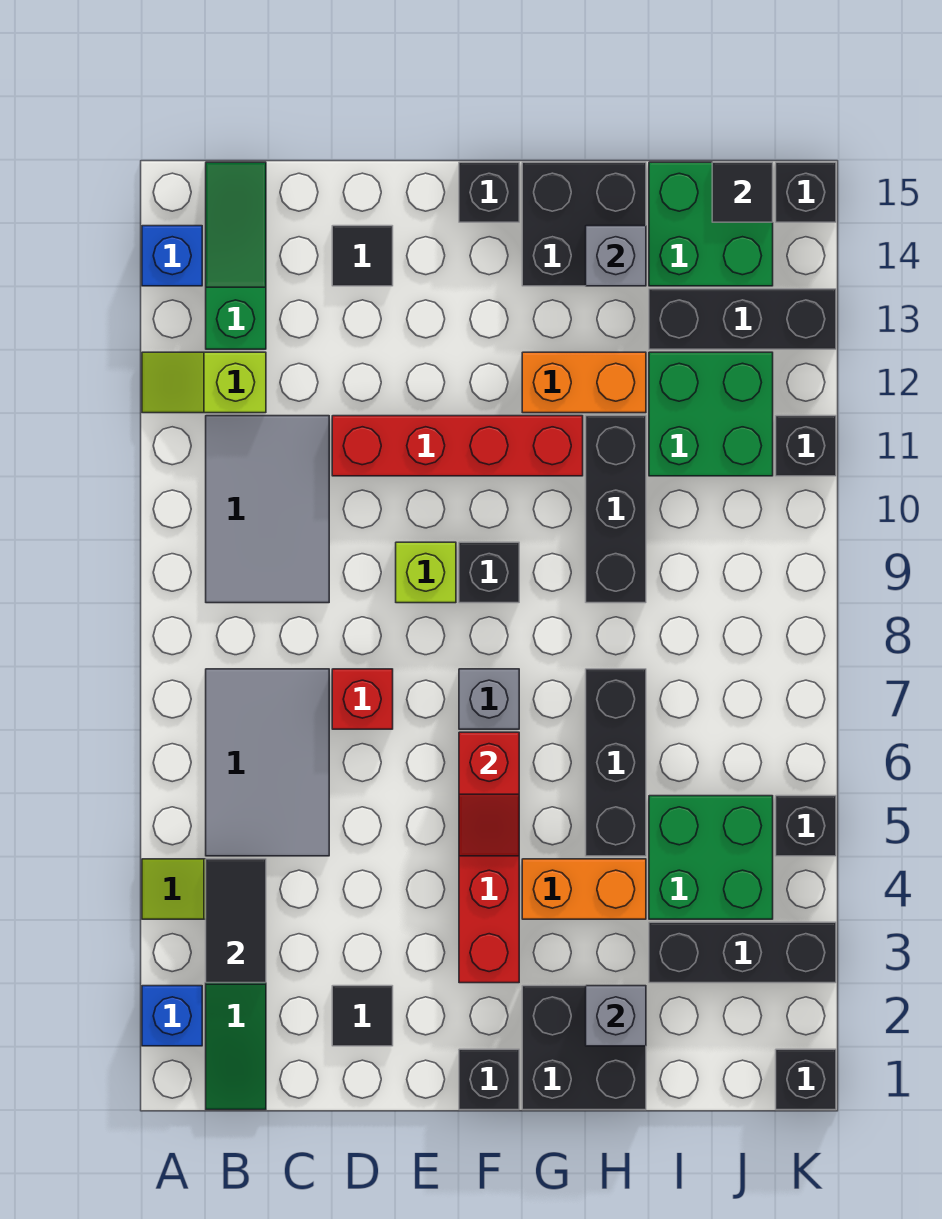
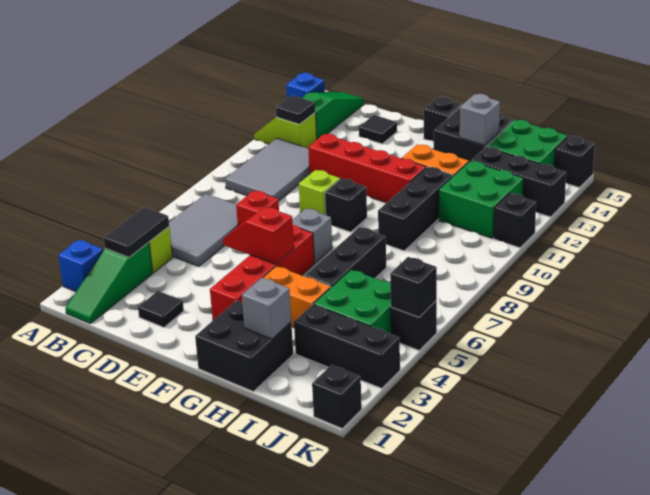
black brick F1 level 1 -> black brick K5 level 2
red slope F5:F6 level 2 top 6 -> red slope E5:F5 level 2 top F
black tile J15 level 2 -> black tile B12 level 2

